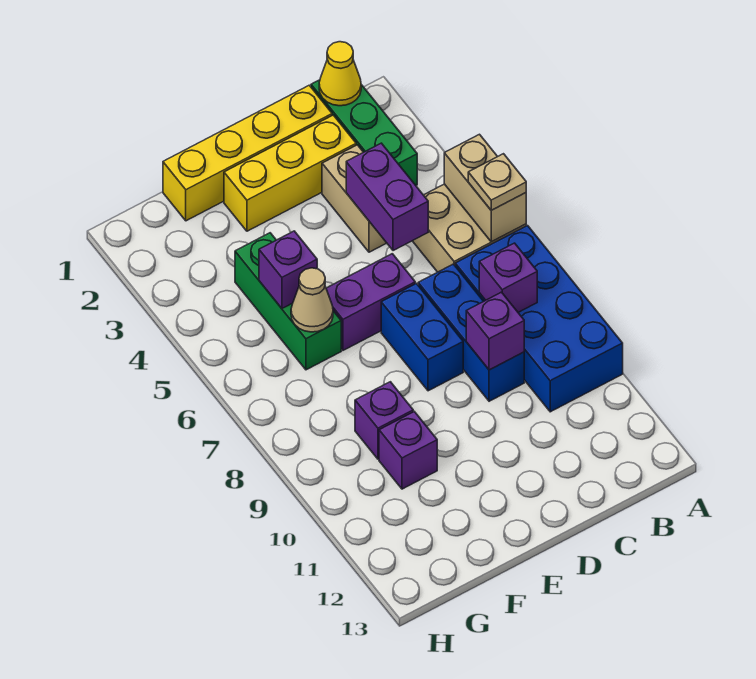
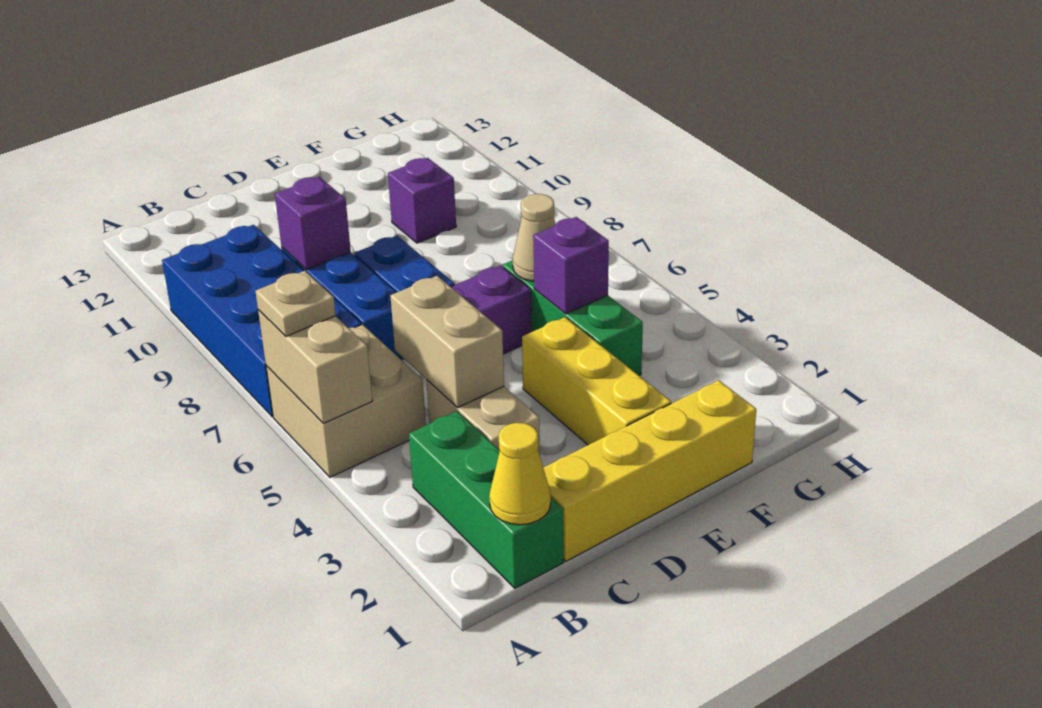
purple brick B8 level 2 -> none
yellow brick C2:E2 level 1 -> yellow brick E2:E4 level 1
purple brick C4:C5 level 2 -> tan brick C4:C5 level 2
purple brick F9 level 1 -> none

